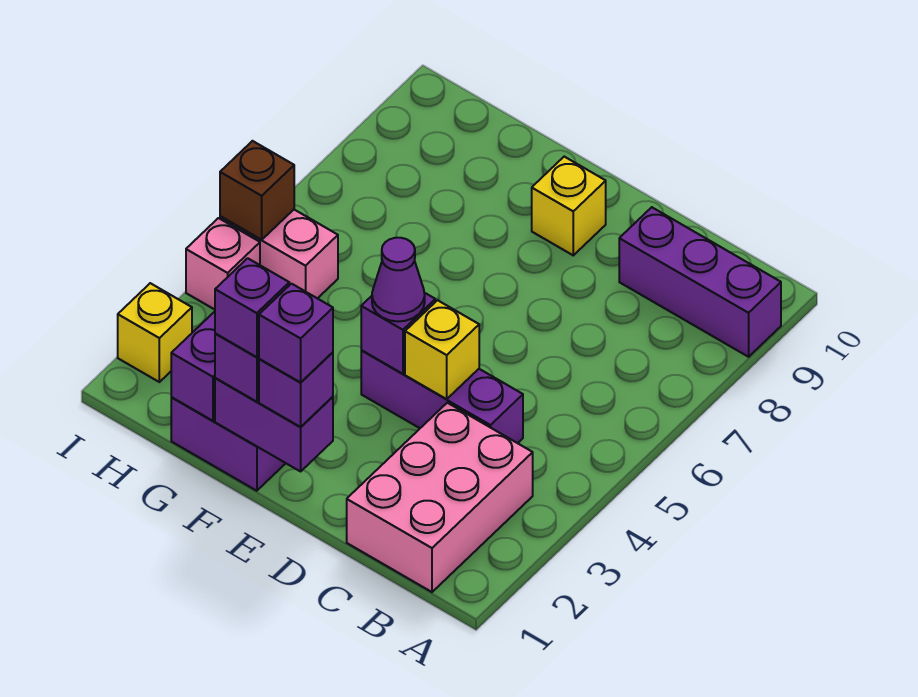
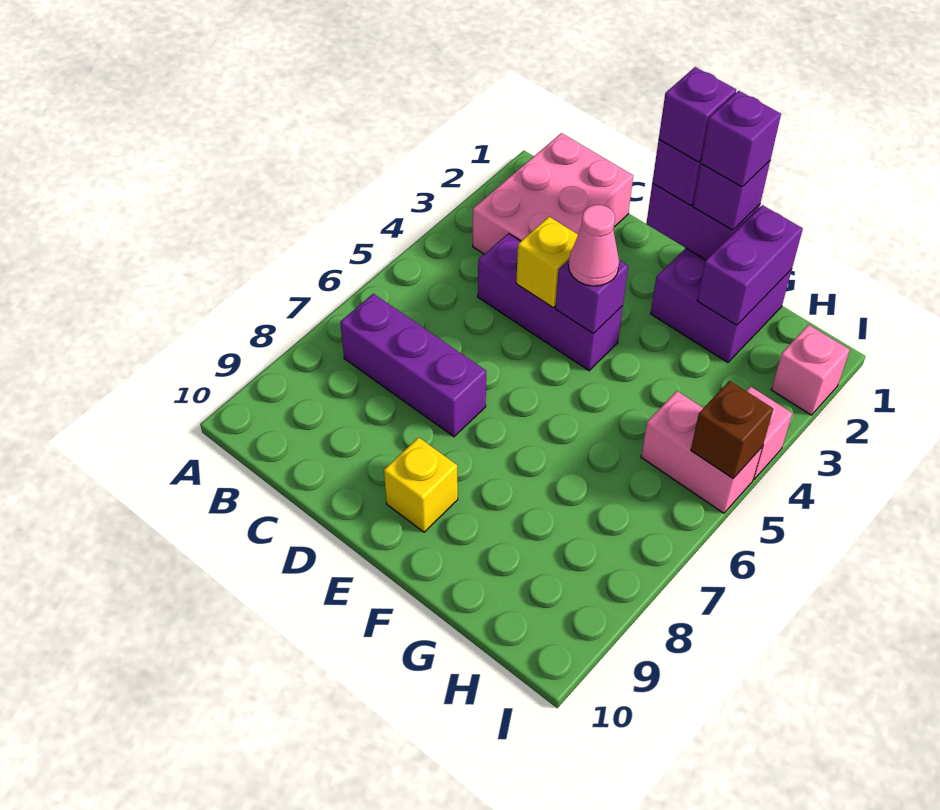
purple brick A9:C9 level 1 -> purple brick B7:D7 level 1
purple cone E4 level 3 -> pink cone E4 level 3
yellow brick I2 level 1 -> pink brick I2 level 1

